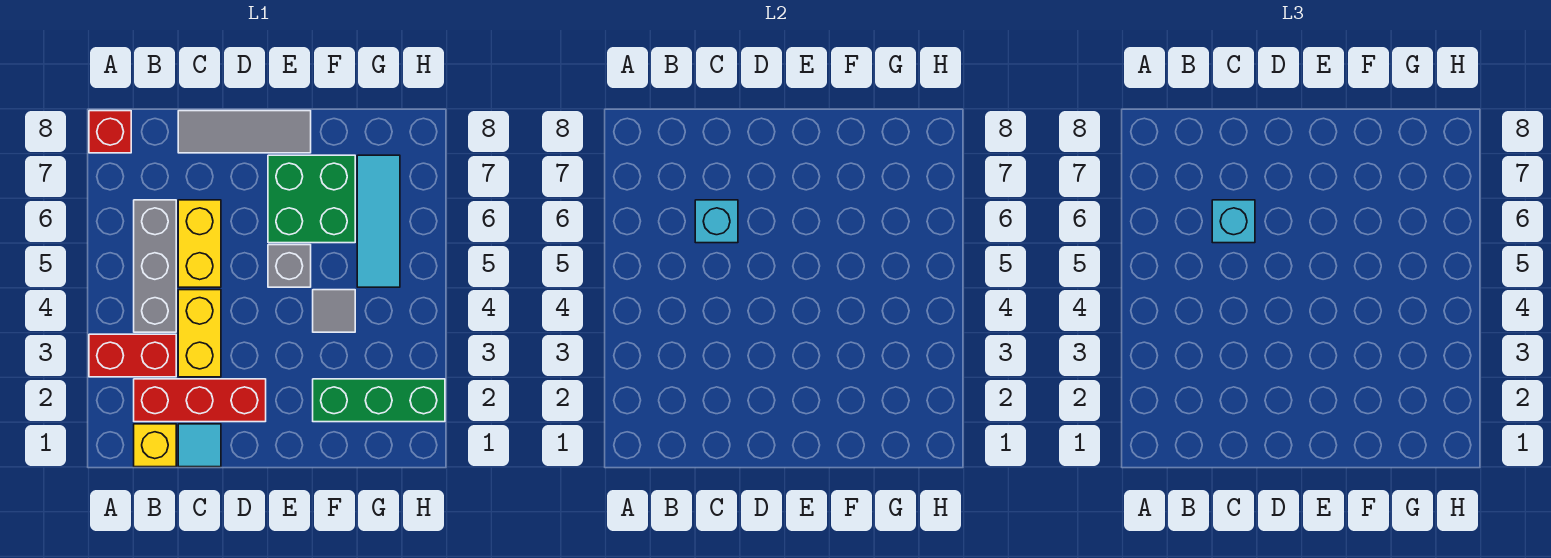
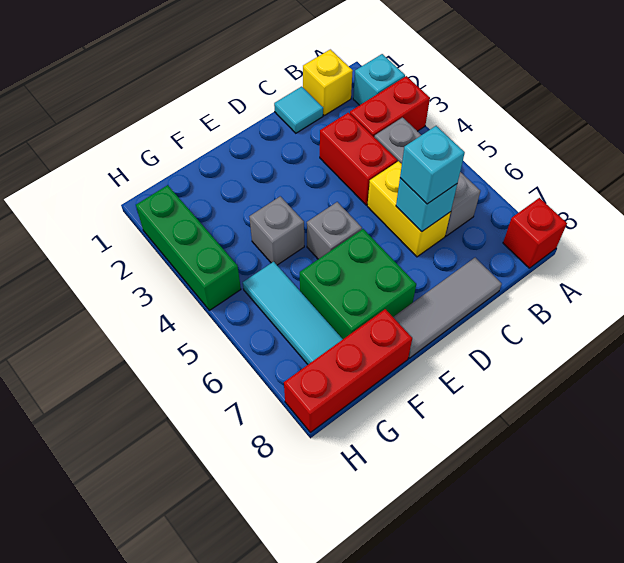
none -> cyan brick A2 level 1
red brick B2:D2 level 1 -> red brick F8:H8 level 1
yellow brick C3:C4 level 1 -> red brick C3:C4 level 1
green brick F2:H2 level 1 -> green brick H2:H4 level 1
grey tile F4 level 1 -> grey brick F4 level 1

